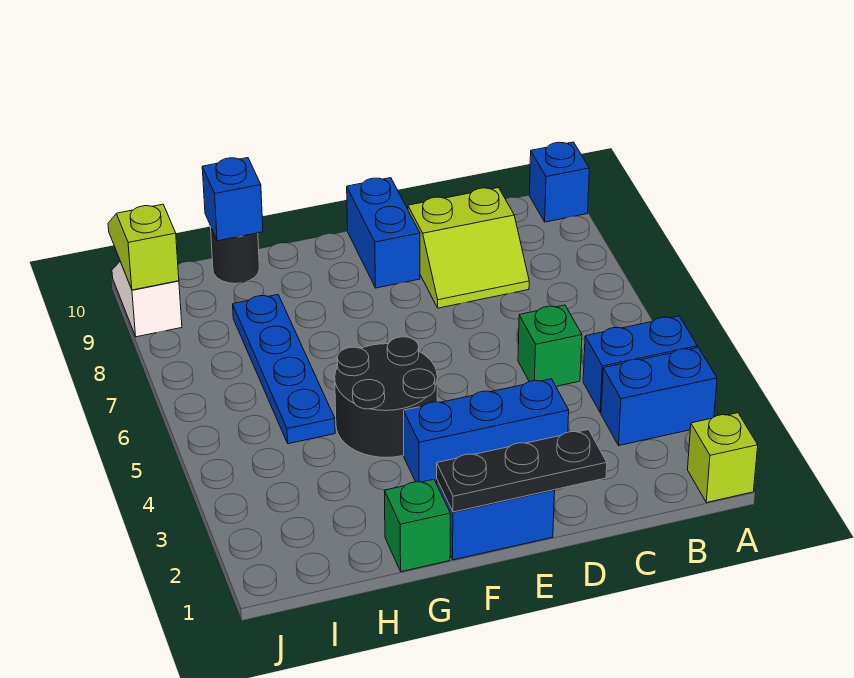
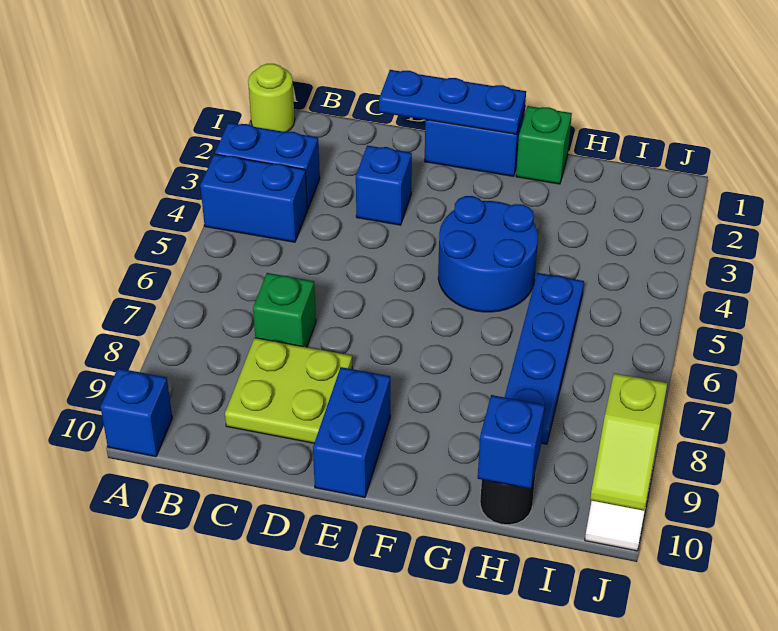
lime brick A1 level 1 -> lime round brick A1 level 1
green brick C5 level 1 -> green brick C7 level 1
lime slope C8:D9 level 1 top 9 -> lime plate C8:D9 level 1
black plate D1:F1 level 2 -> blue plate D1:F1 level 2
blue brick D3:F3 level 1 -> blue brick D3 level 1
black round brick F4:G5 level 1 -> blue round brick F4:G5 level 1

